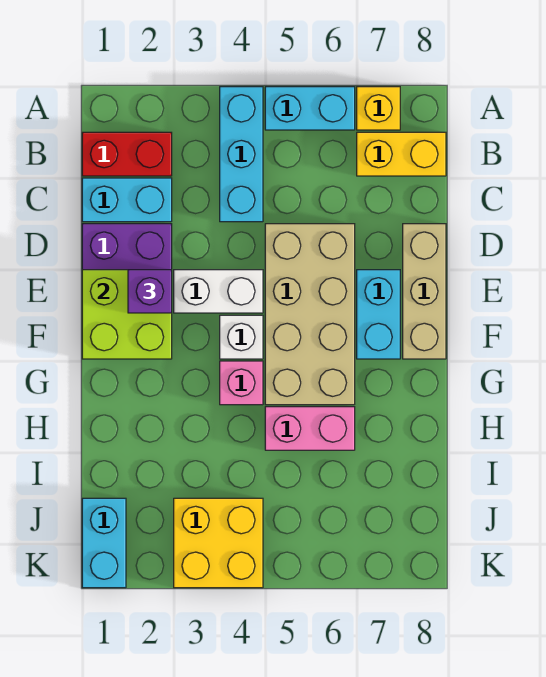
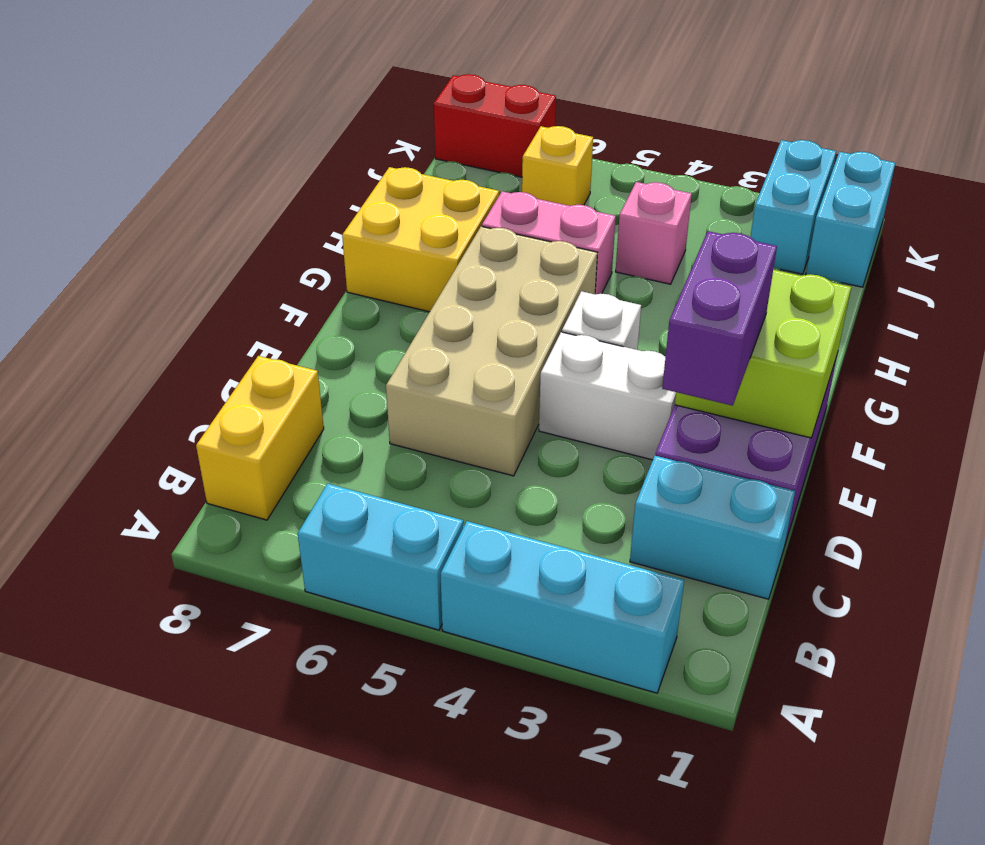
cyan brick A4:C4 level 1 -> cyan brick A2:A4 level 1
yellow brick A7 level 1 -> yellow brick J6 level 1
red brick B1:B2 level 1 -> red brick K7:K8 level 1
yellow brick B7:B8 level 1 -> yellow brick B8:C8 level 1
tan brick D8:F8 level 1 -> none
purple brick E2 level 3 -> purple brick D2:E2 level 3
cyan brick E7:F7 level 1 -> cyan brick J2:K2 level 1
pink brick G4 level 1 -> pink brick I4 level 1
yellow brick J3:K4 level 1 -> yellow brick G7:H8 level 1

